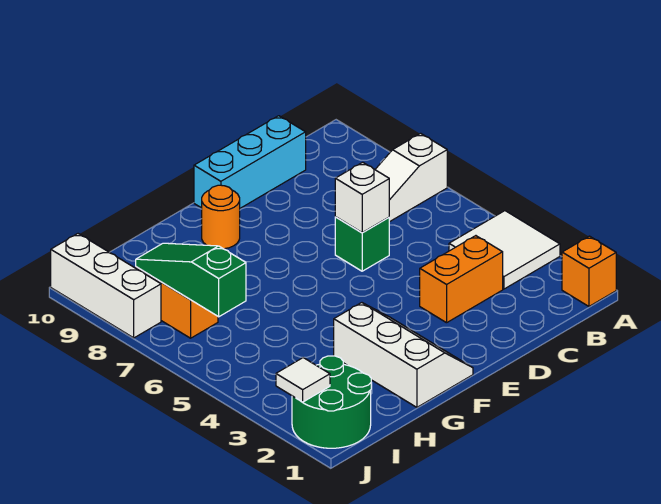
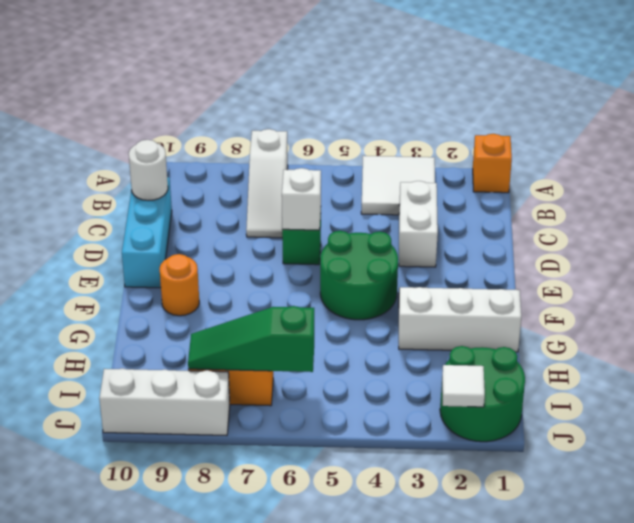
orange brick C3:D3 level 1 -> white brick C3:D3 level 1
none -> white round brick C10 level 2
none -> green round brick E4:F5 level 1

